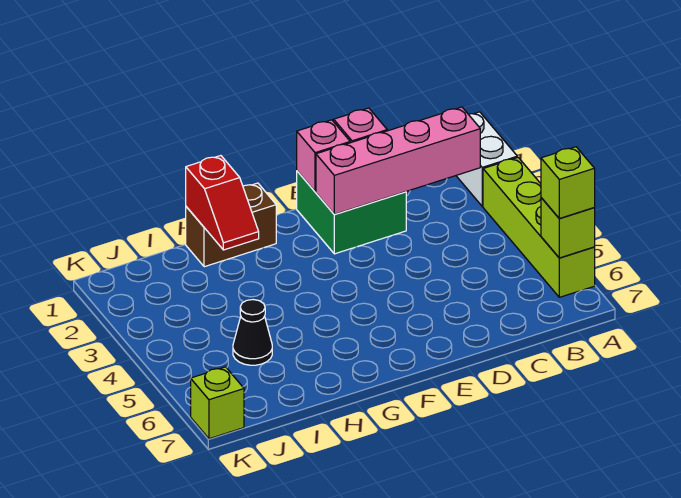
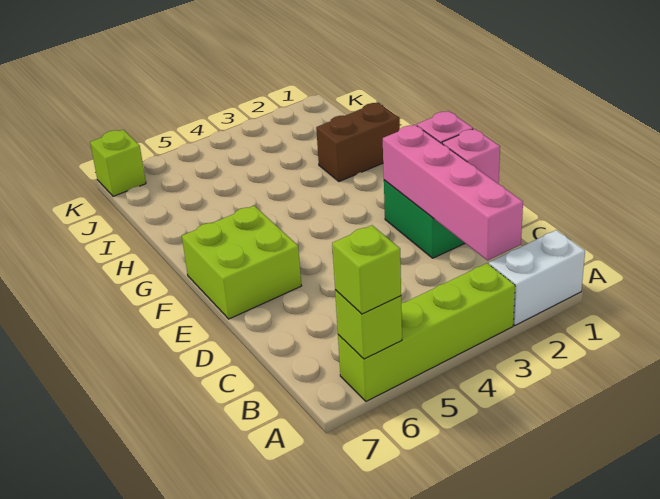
none -> lime brick E6:F7 level 1
brown brick G1:H1 level 1 -> brown brick H1:H2 level 1
red slope H1:H2 level 2 top 1 -> none
black cone I5 level 1 -> none

